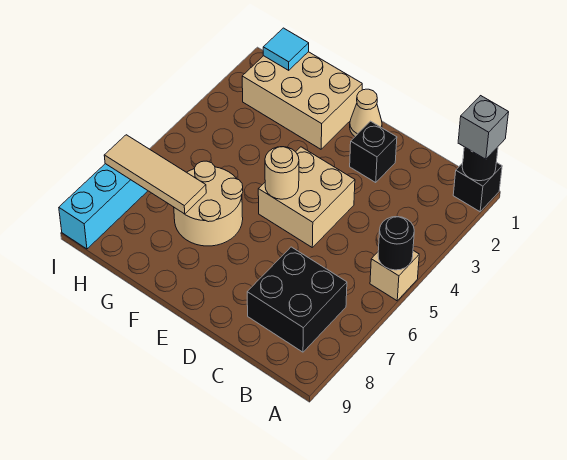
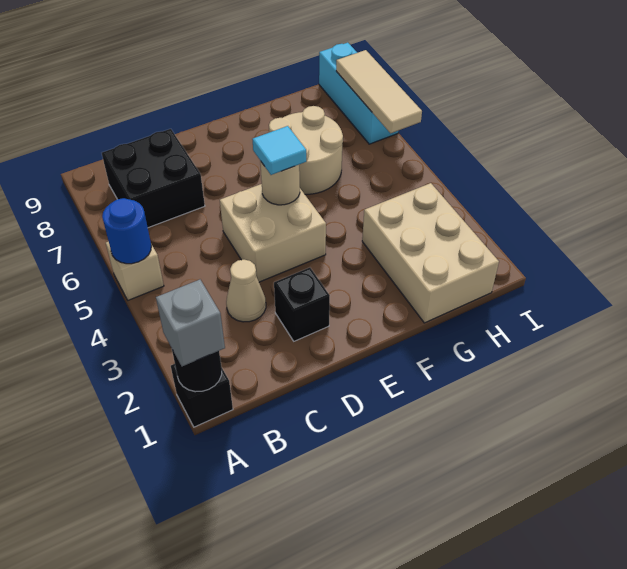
black round brick A5 level 2 -> blue round brick A5 level 2
tan cone E1 level 1 -> tan cone C3 level 1
tan brick F1:H2 level 1 -> tan brick G1:H3 level 1
tan tile G7:I7 level 2 -> tan tile I6:I8 level 2
cyan tile H1 level 2 -> cyan tile E5 level 3

